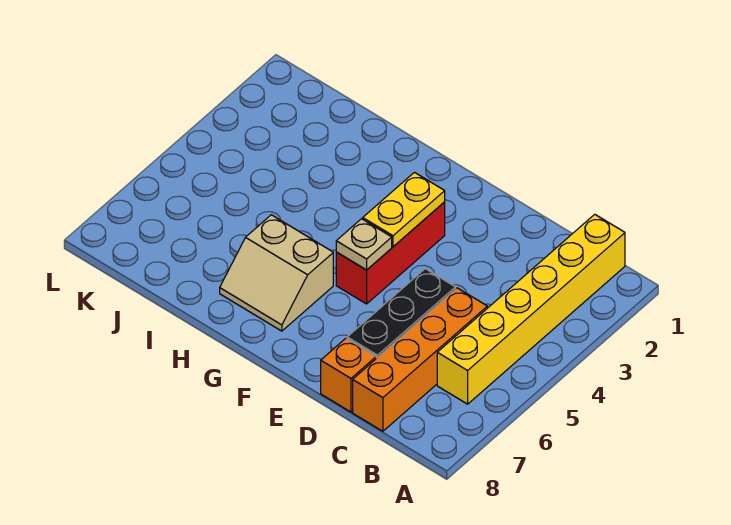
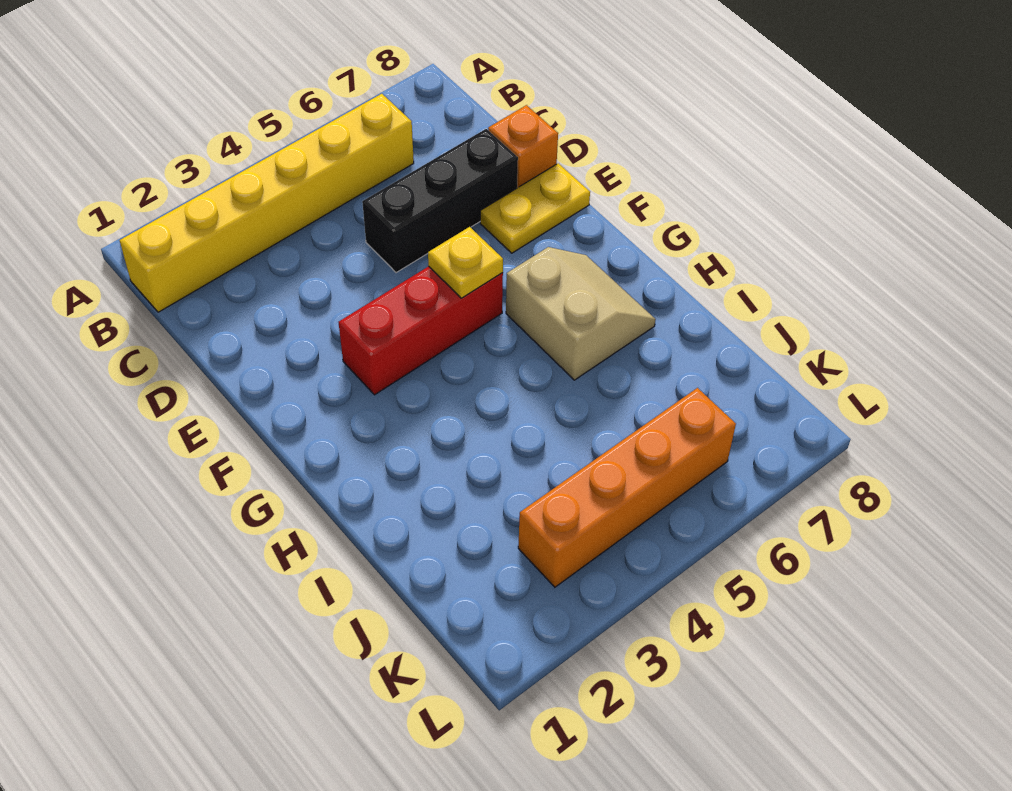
orange brick C5:C8 level 1 -> orange brick K3:K6 level 1
yellow plate F3:F4 level 2 -> yellow plate E7:E8 level 1
tan plate F5 level 2 -> yellow plate F5 level 2

